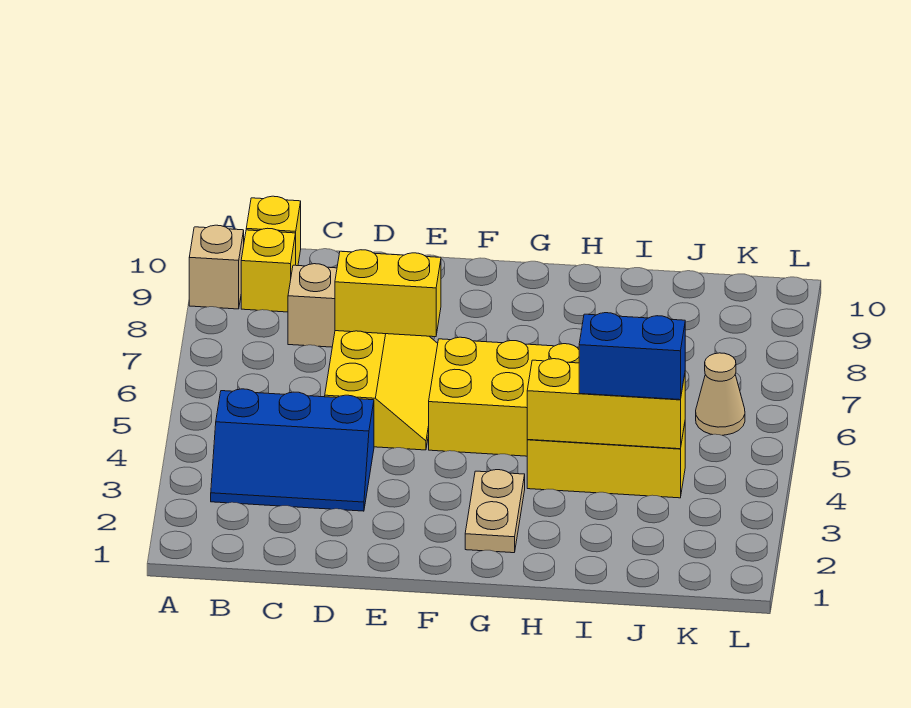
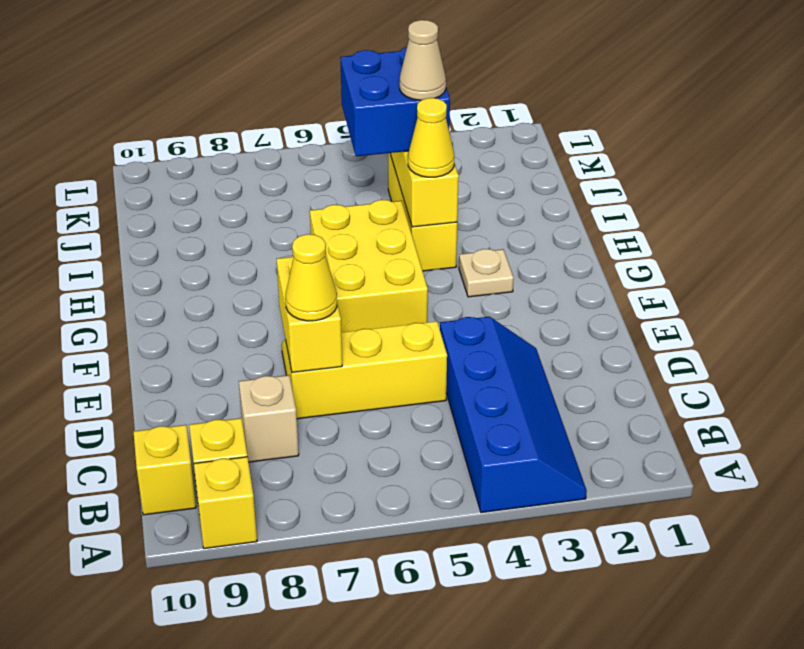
tan brick A9 level 1 -> yellow brick A9 level 1
blue slope B3:D4 level 1 top 4 -> blue slope A3:D4 level 1 top 4
none -> yellow cone D7 level 3
tan plate G2:G3 level 1 -> tan plate G3 level 1
none -> yellow cone H4 level 3
blue brick I4:J4 level 3 -> blue brick I4:J5 level 3
tan cone K6 level 1 -> tan cone I4 level 4

